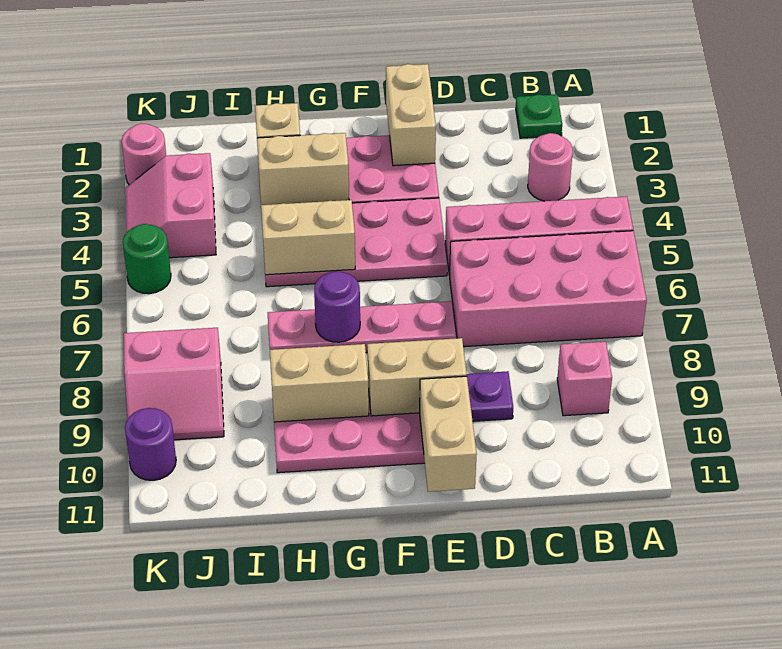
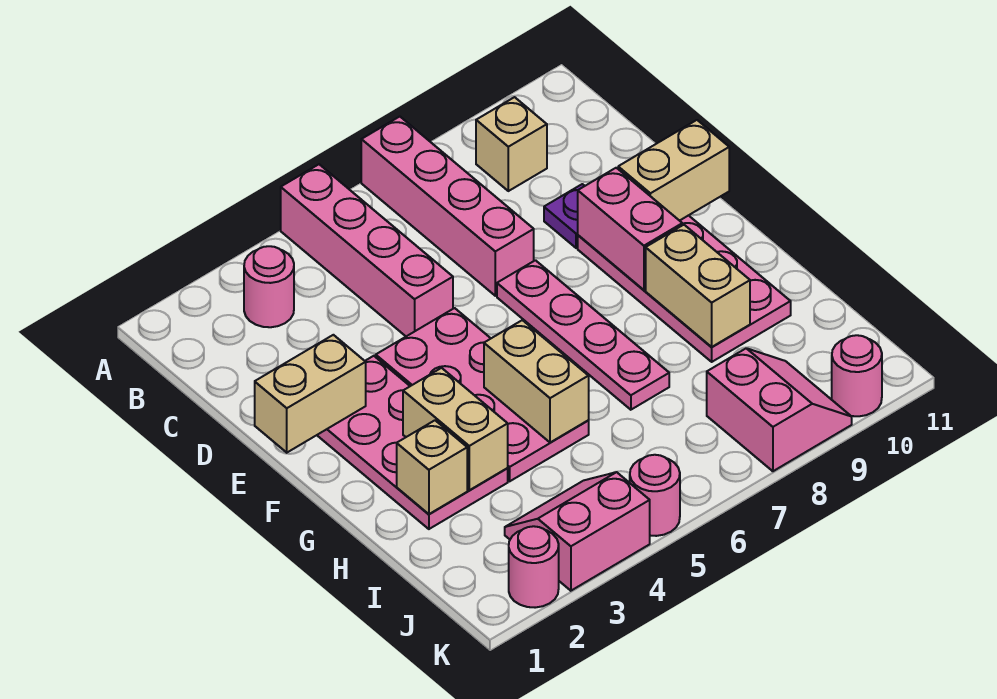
pink brick A6:D7 level 1 -> pink brick A7:D7 level 1
green plate B1 level 1 -> none
pink brick B9 level 1 -> tan brick B9 level 1
tan brick E9:F9 level 2 -> pink brick E9:F9 level 2
purple round brick G7 level 2 -> none
pink slope J3:K4 level 1 top J -> pink slope J3:K4 level 1 top K
green round brick K5 level 1 -> pink round brick K5 level 1
purple round brick K10 level 1 -> pink round brick K10 level 1

